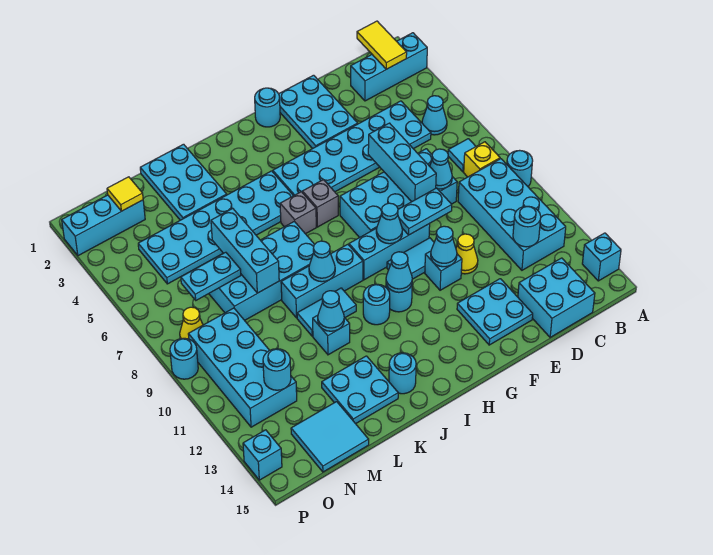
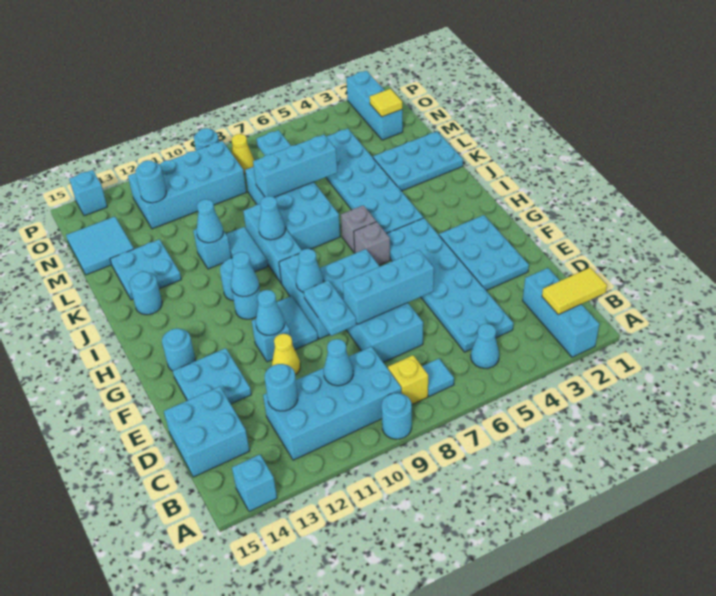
cyan cone D8 level 2 -> cyan cone C10 level 2
cyan plate E1:F3 level 1 -> cyan plate E2:G3 level 1
cyan round brick G1 level 1 -> cyan round brick G14 level 1

